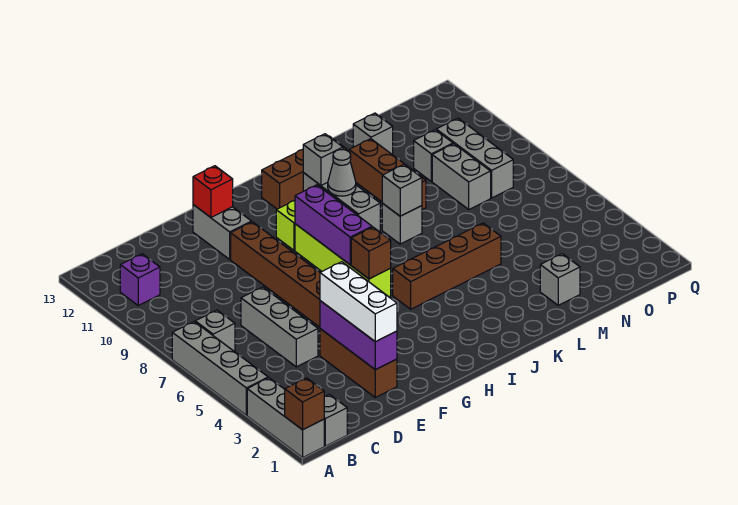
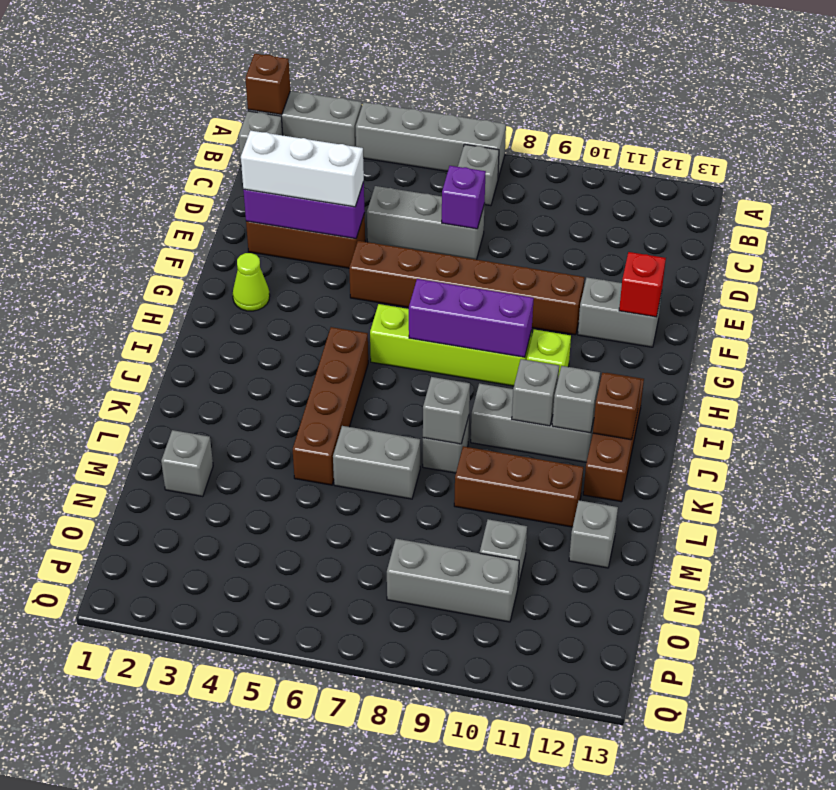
purple brick B11 level 1 -> purple brick D7 level 2
none -> lime cone G2 level 1
brown brick H6 level 2 -> brown brick J12 level 2
grey cone J10 level 2 -> grey brick J10 level 2
grey brick N8:N9 level 1 -> grey brick L6:L7 level 1

